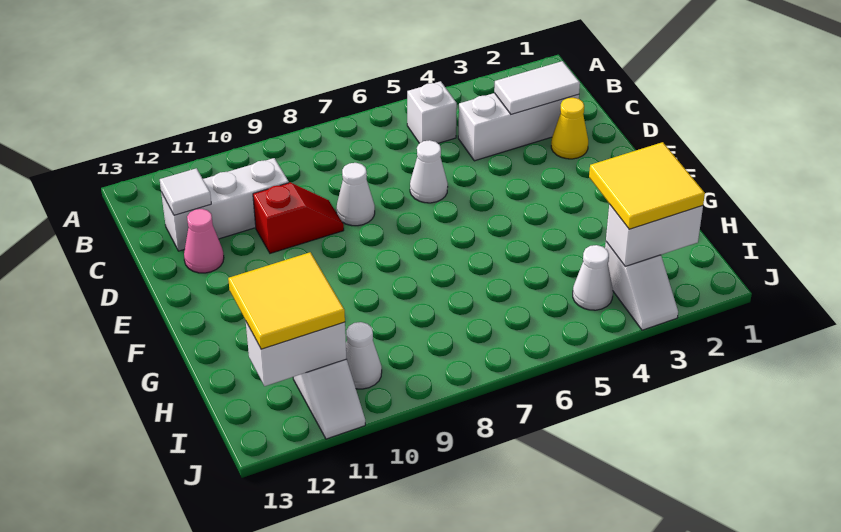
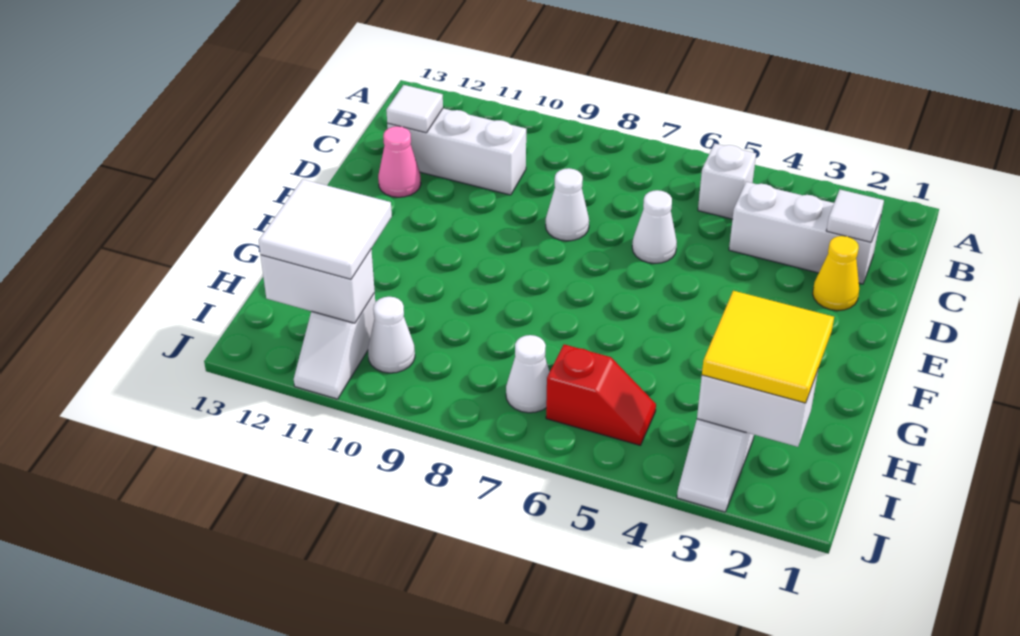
white tile C2:C3 level 2 -> white tile C2 level 2
red slope D9:D10 level 1 top 10 -> red slope I5:I6 level 1 top 6
yellow tile H11:I12 level 3 -> white tile H11:I12 level 3
white cone I4 level 1 -> white cone I7 level 1

